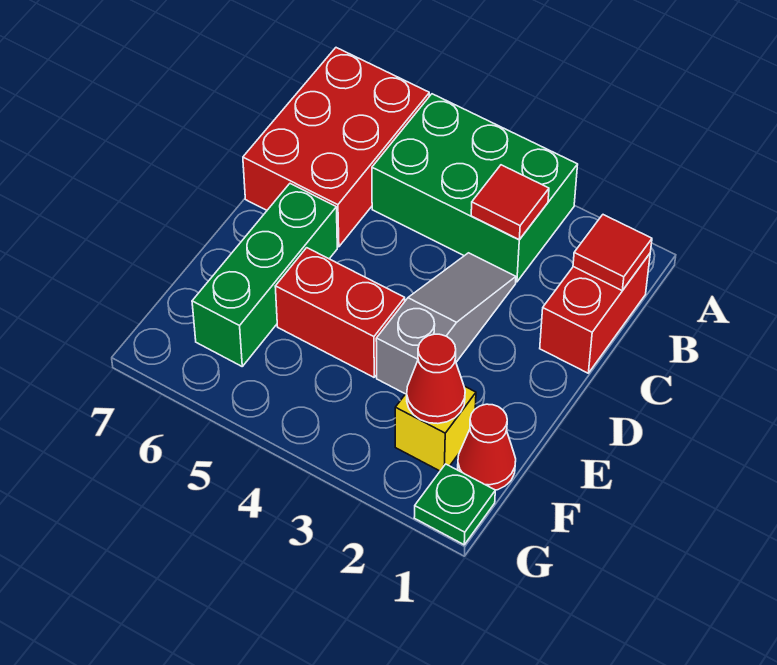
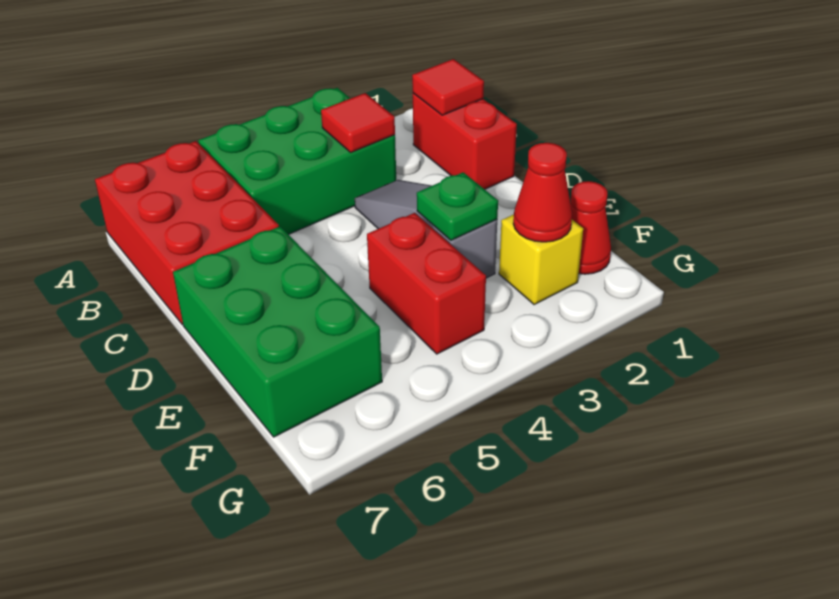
green brick D6:F6 level 1 -> green brick D6:F7 level 1
red brick E4:E5 level 1 -> red brick E4:F4 level 1
green plate G1 level 1 -> green plate E3 level 2

